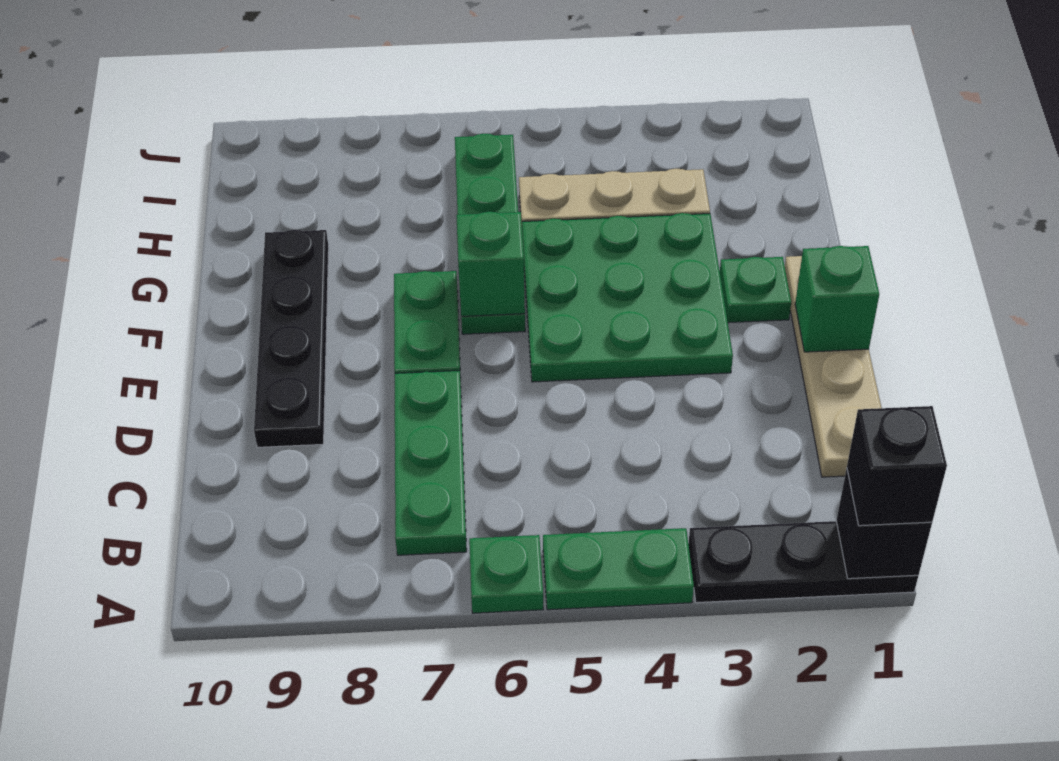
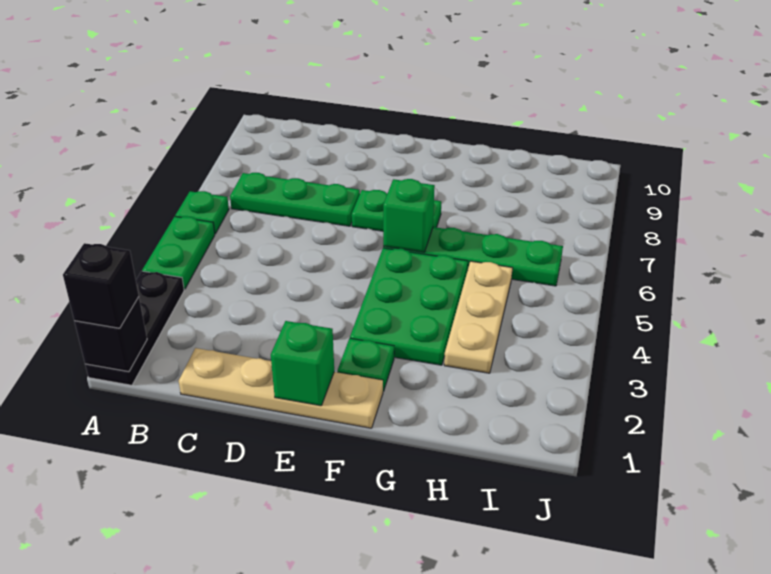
black plate D9:G9 level 1 -> none
green plate E3:G5 level 1 -> green plate F3:G5 level 1

